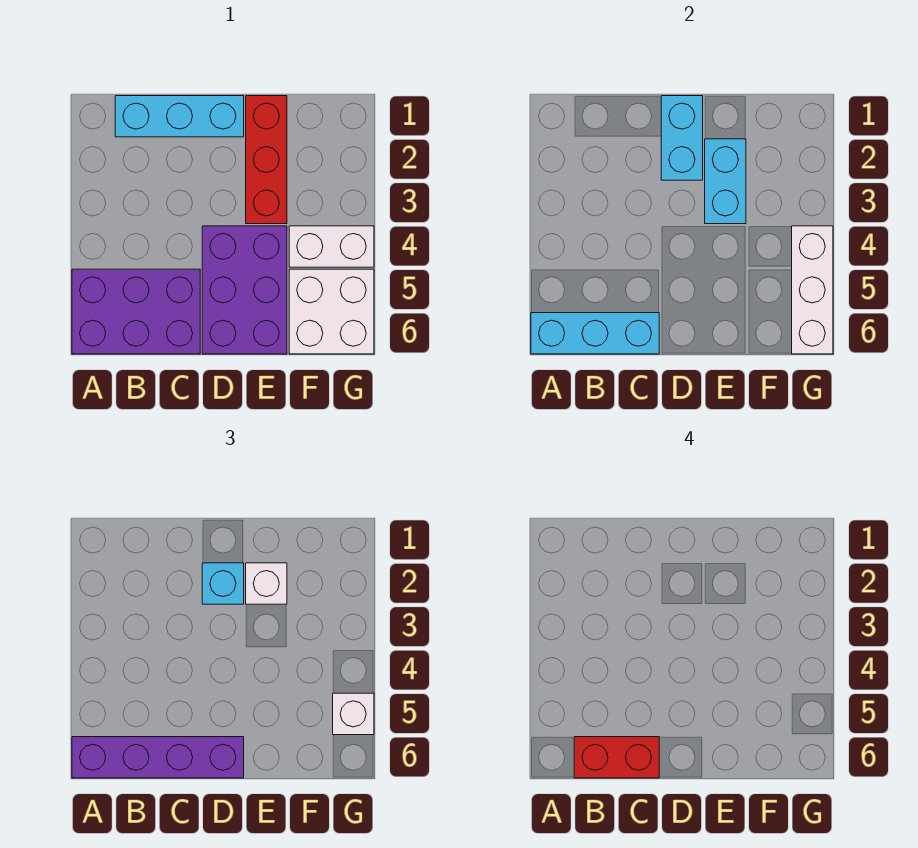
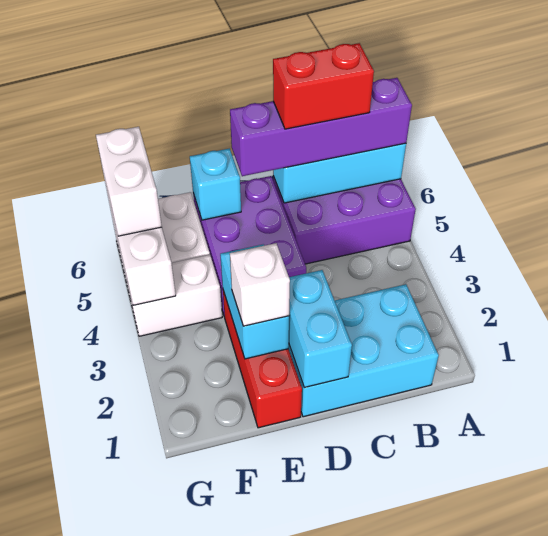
cyan brick B1:D1 level 1 -> cyan brick B1:D2 level 1
cyan brick D2 level 3 -> cyan brick E6 level 2
white brick G5 level 3 -> white brick G5:G6 level 3

